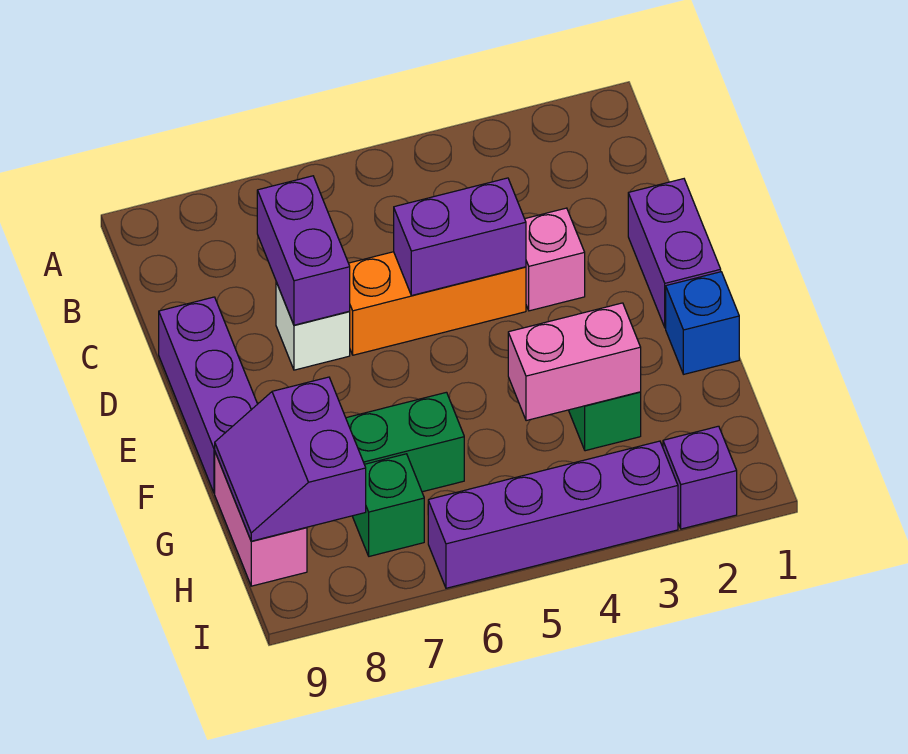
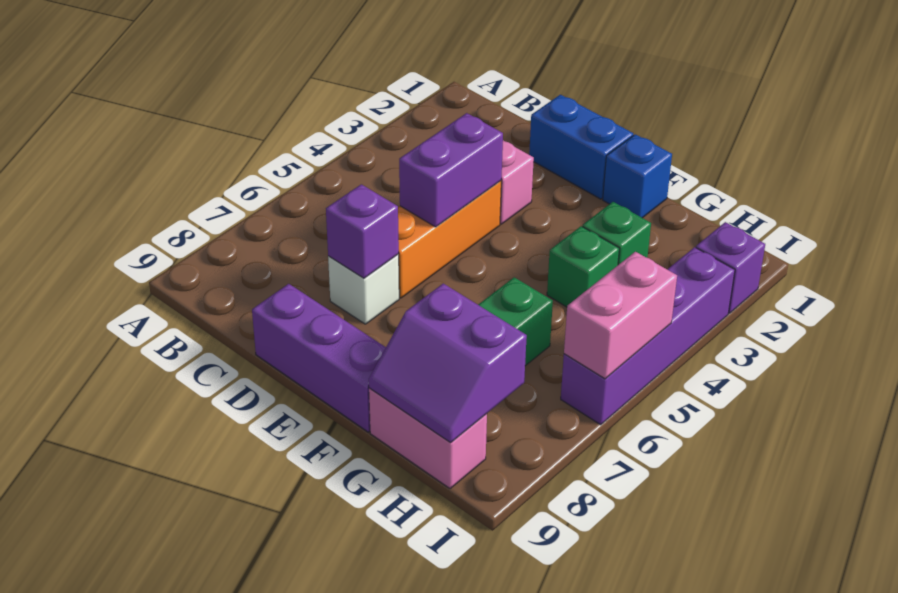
purple brick C7:D7 level 2 -> purple brick D7 level 2
purple brick D1:E1 level 1 -> blue brick D1:E1 level 1
pink brick G3:G4 level 2 -> pink brick I5:I6 level 2
green brick H7 level 1 -> green brick G4 level 1

